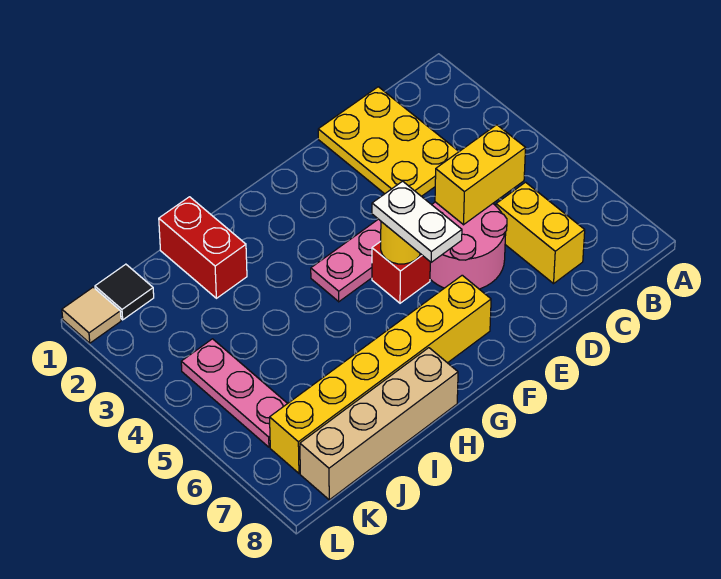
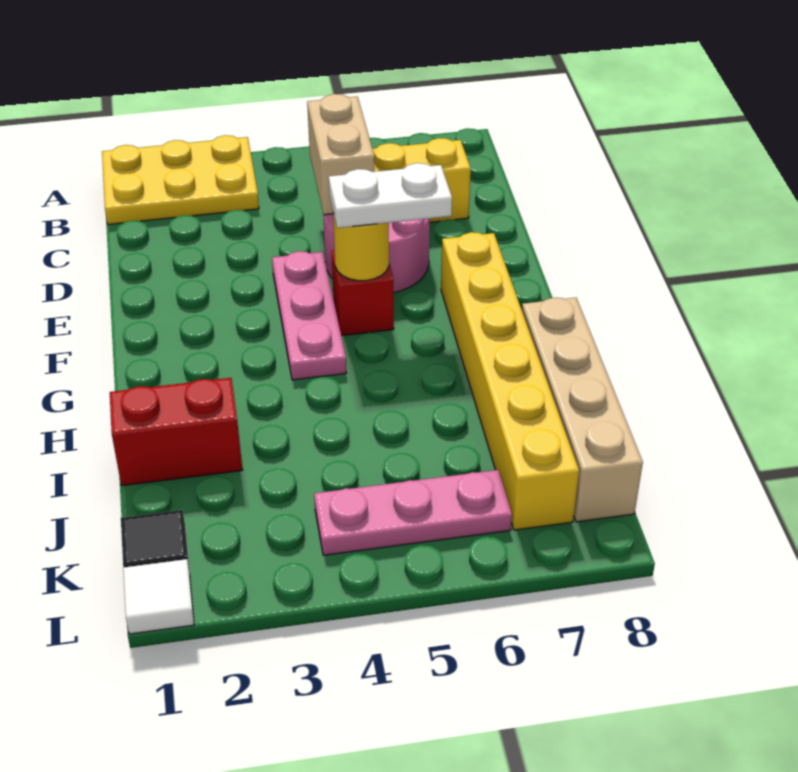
yellow plate C1:D3 level 1 -> yellow plate A1:B3 level 1
yellow brick C5:D5 level 2 -> tan brick C5:D5 level 2
tan tile L1 level 1 -> white tile L1 level 1

